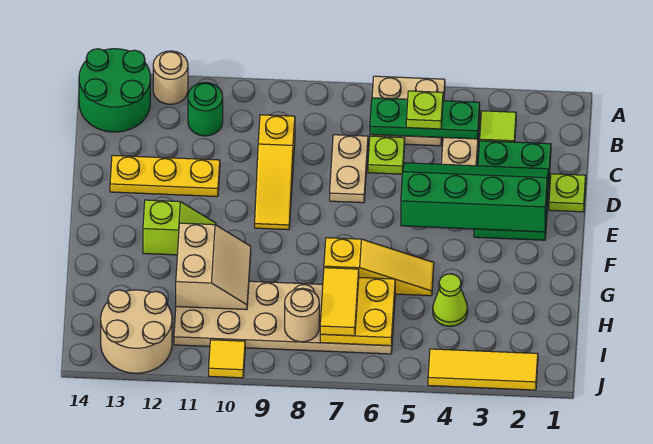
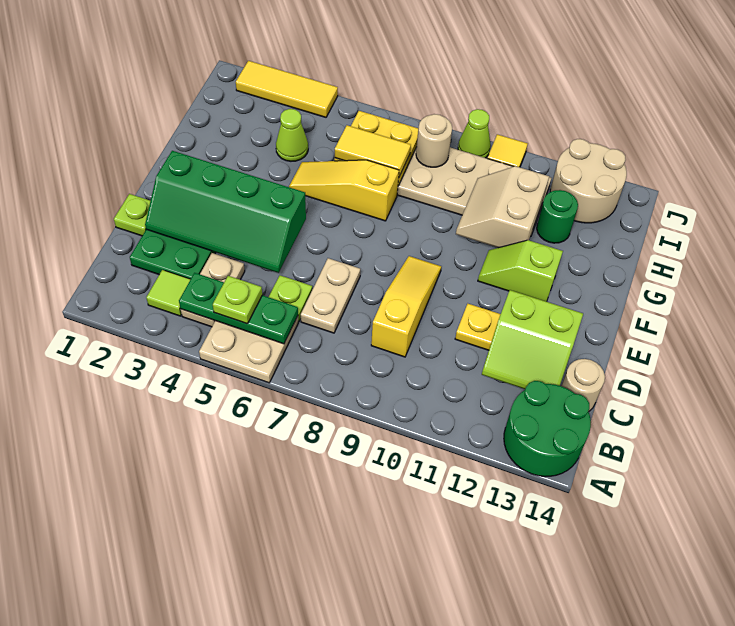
tan round brick A12 level 1 -> tan round brick C14 level 1
green round brick B11 level 1 -> green round brick H12 level 1
none -> lime slope C12:D13 level 2 top D
yellow tile H7:I7 level 3 -> yellow tile H6:H7 level 3
none -> lime cone J9 level 1

